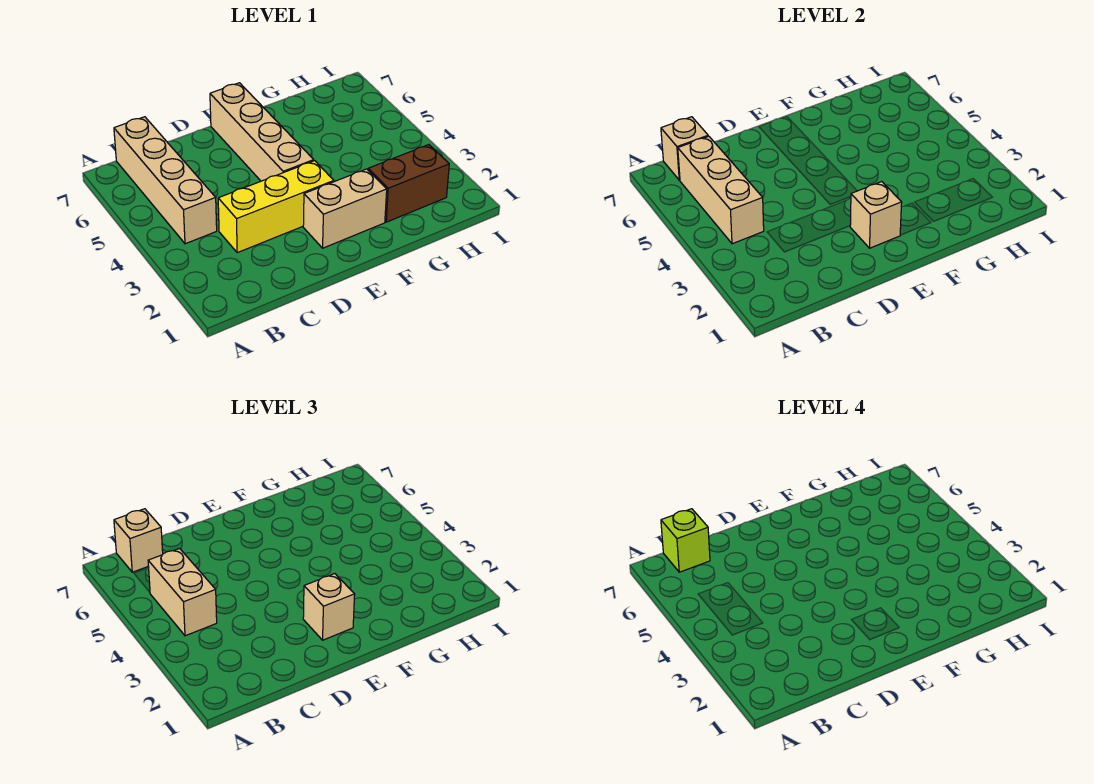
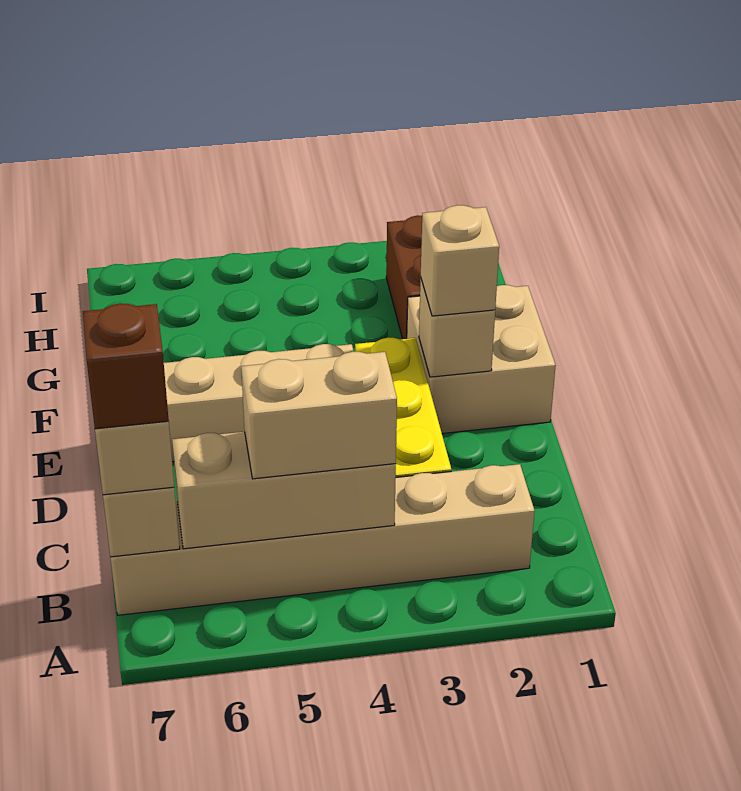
tan brick B4:B7 level 1 -> tan brick B2:B7 level 1
lime brick B7 level 4 -> brown brick B7 level 4
tan brick E2:F2 level 1 -> tan brick E1:F2 level 1

